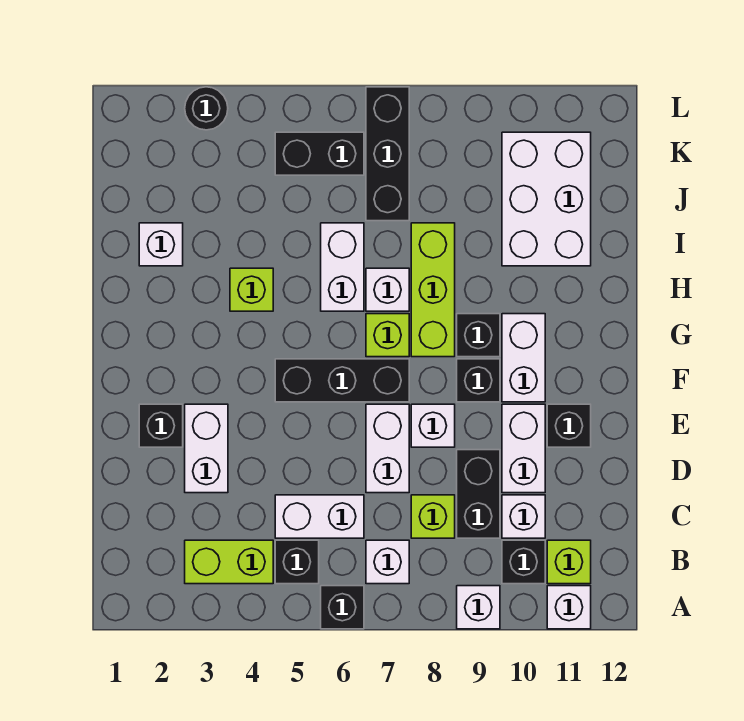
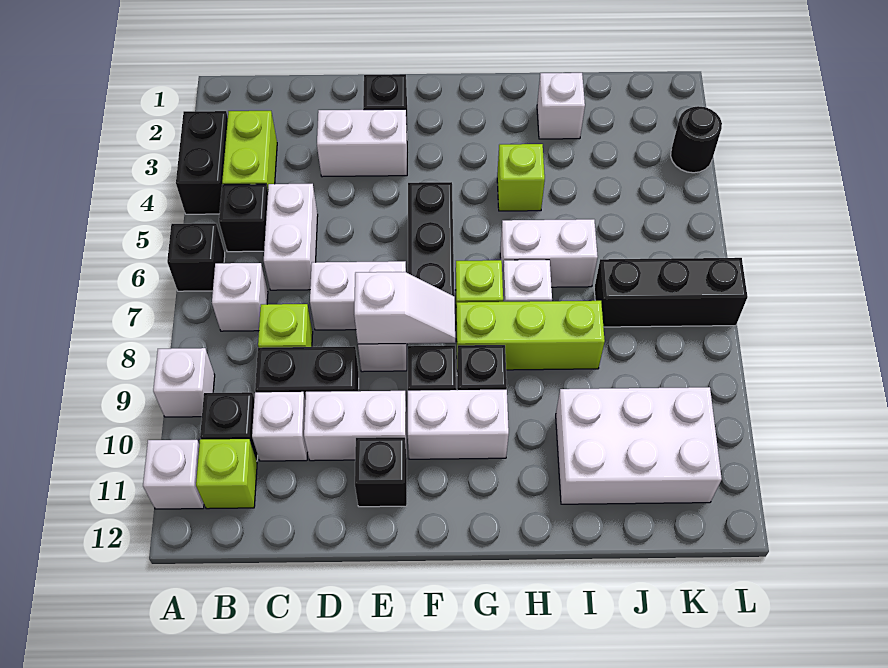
none -> white slope E8:F8 level 2 top E
black brick K5:K6 level 1 -> black brick A3:A4 level 1

